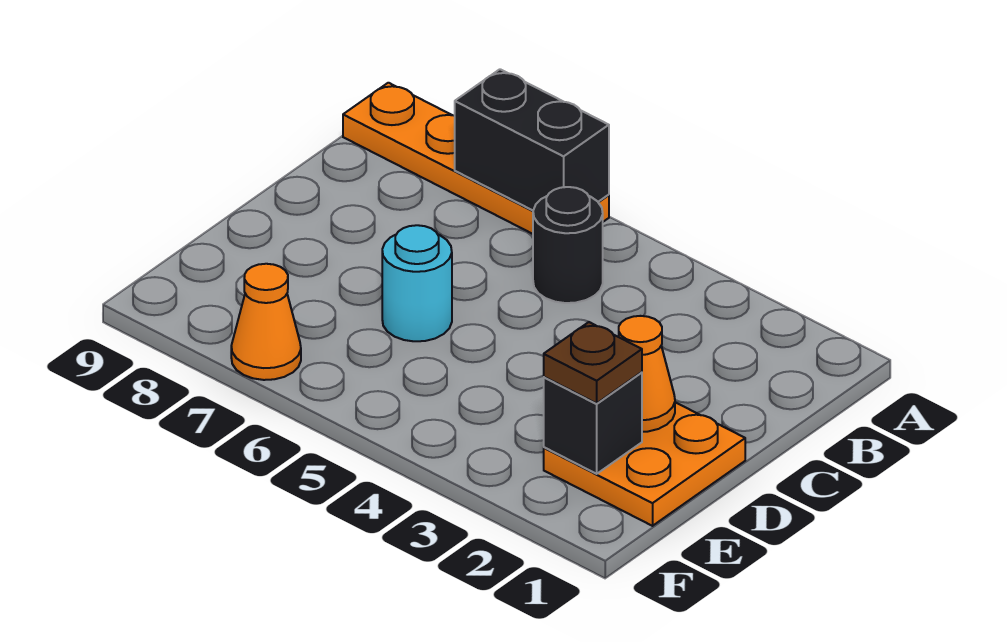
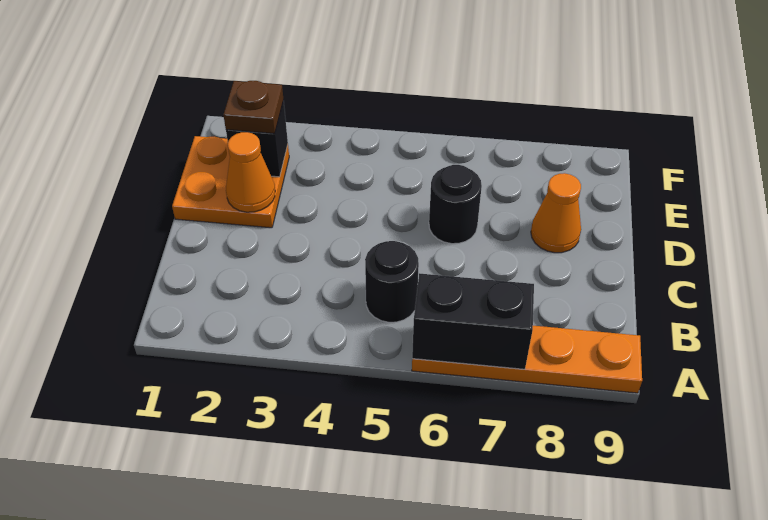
cyan round brick D6 level 1 -> black round brick D6 level 1
orange cone F7 level 1 -> orange cone D8 level 1

